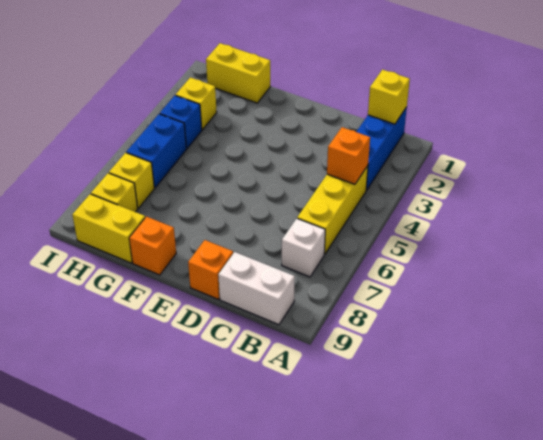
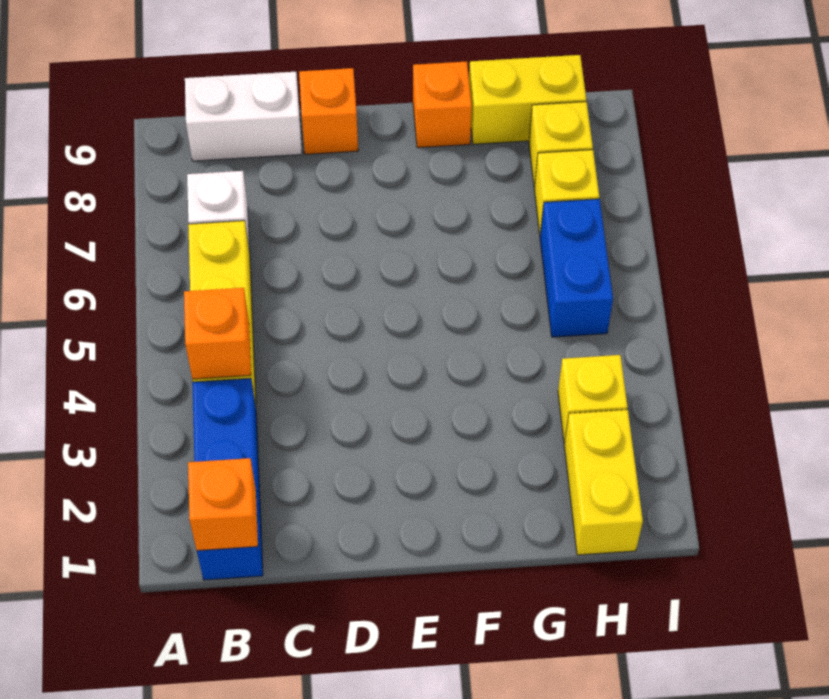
yellow brick B1 level 2 -> orange brick B1 level 2
yellow brick G1:H1 level 1 -> yellow brick H1:H2 level 1
blue brick H4 level 1 -> none

